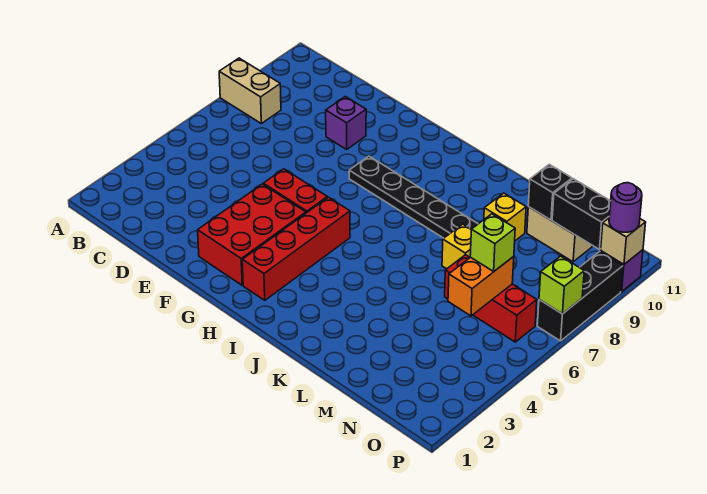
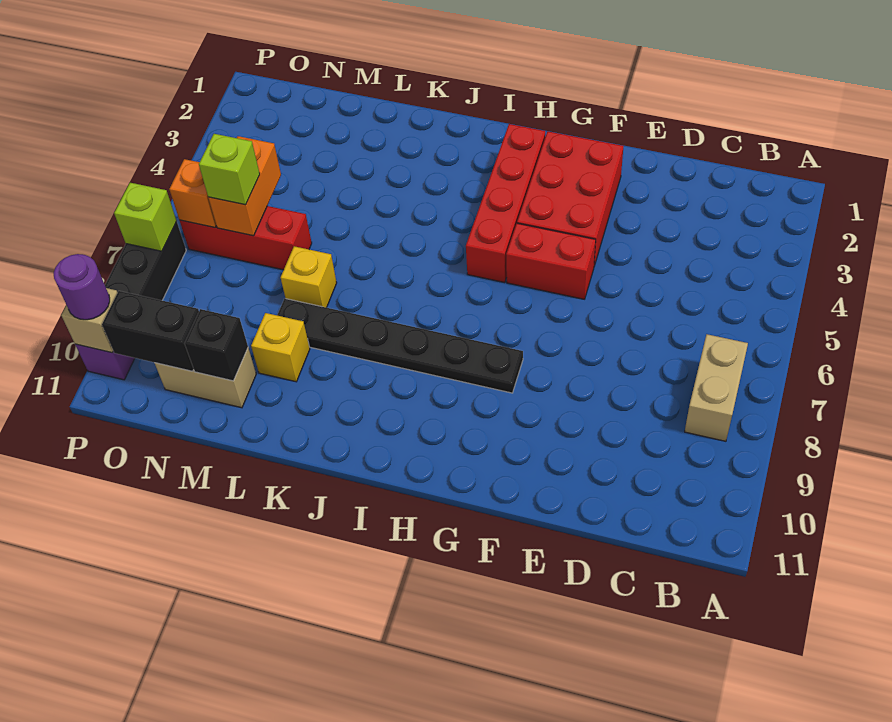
tan brick A8:B8 level 1 -> tan brick B7:B8 level 1
purple brick E9 level 1 -> none
none -> orange brick O6 level 2

